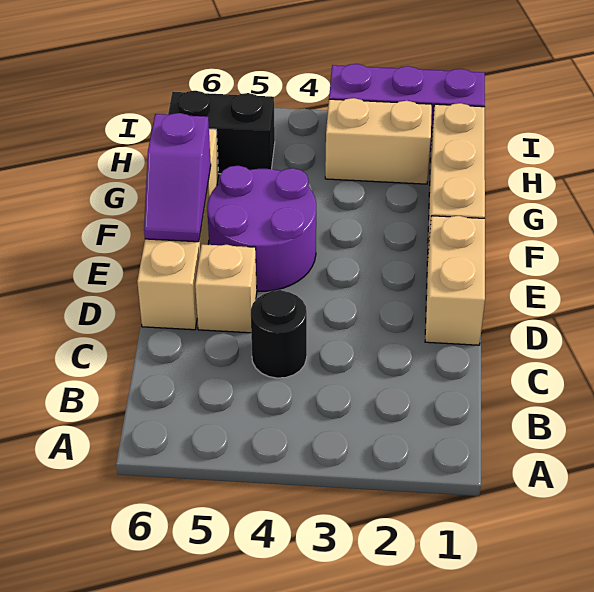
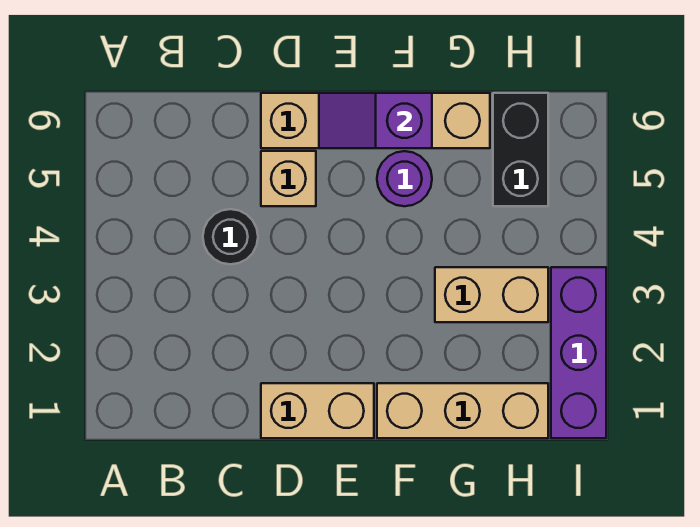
purple round brick E4:F5 level 1 -> purple round brick F5 level 1
tan brick H2:H3 level 1 -> tan brick G3:H3 level 1

